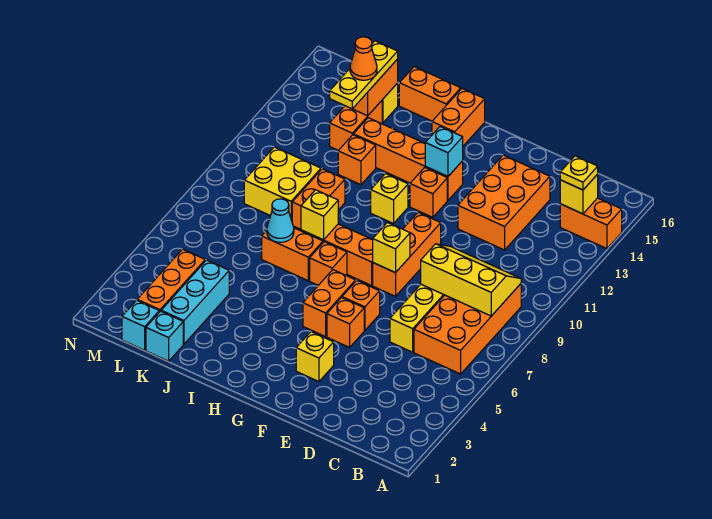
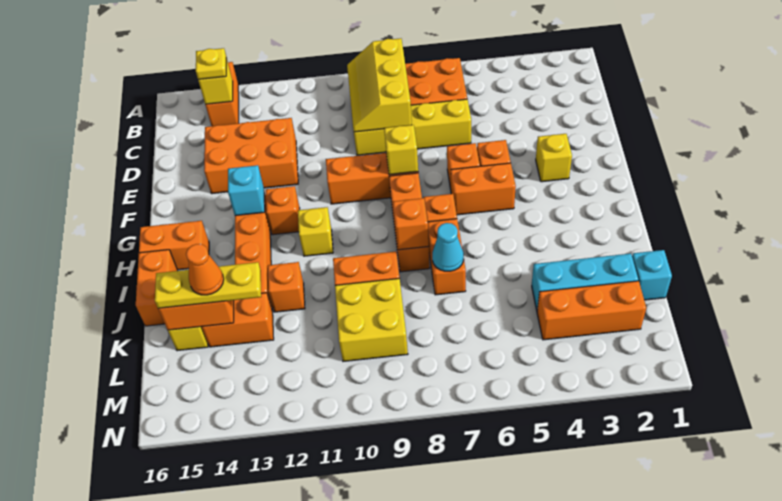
yellow brick I8 level 2 -> orange brick I8 level 2
cyan brick L1 level 1 -> none

